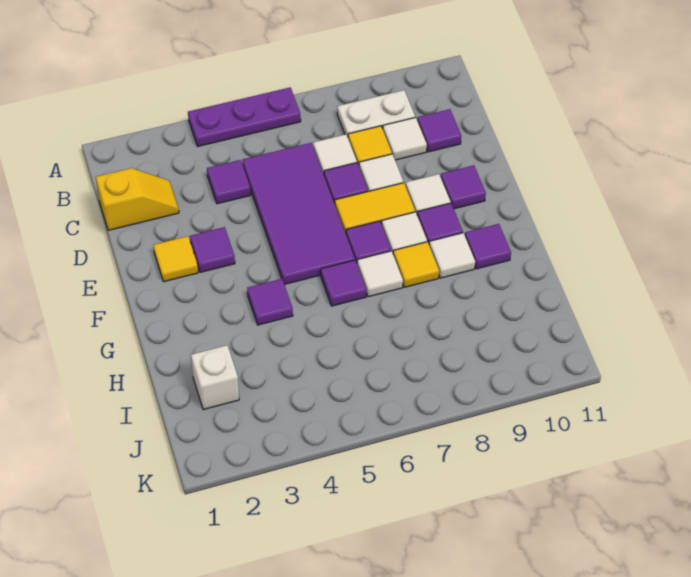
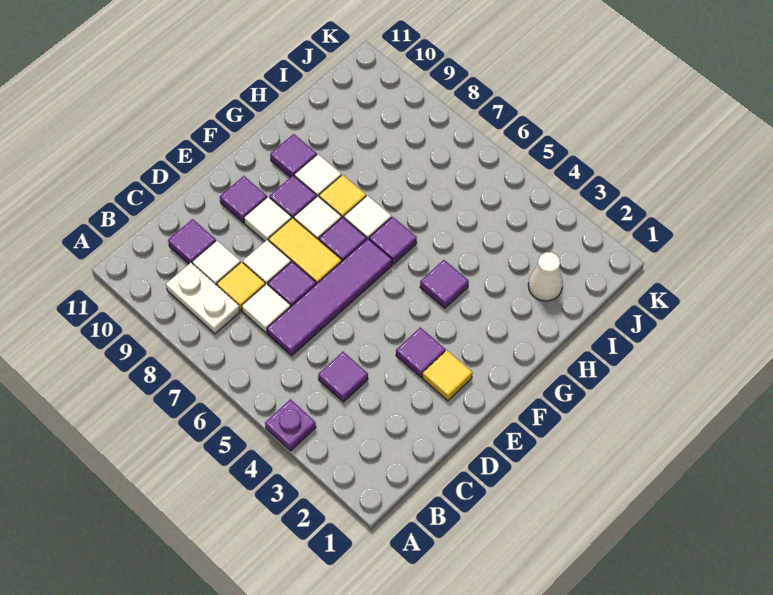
purple plate A4:A6 level 1 -> purple plate A4 level 1
yellow slope C1:C2 level 1 top 1 -> none
purple tile C5:F6 level 1 -> purple tile C6:F6 level 1
white brick I2 level 1 -> white cone I2 level 1

